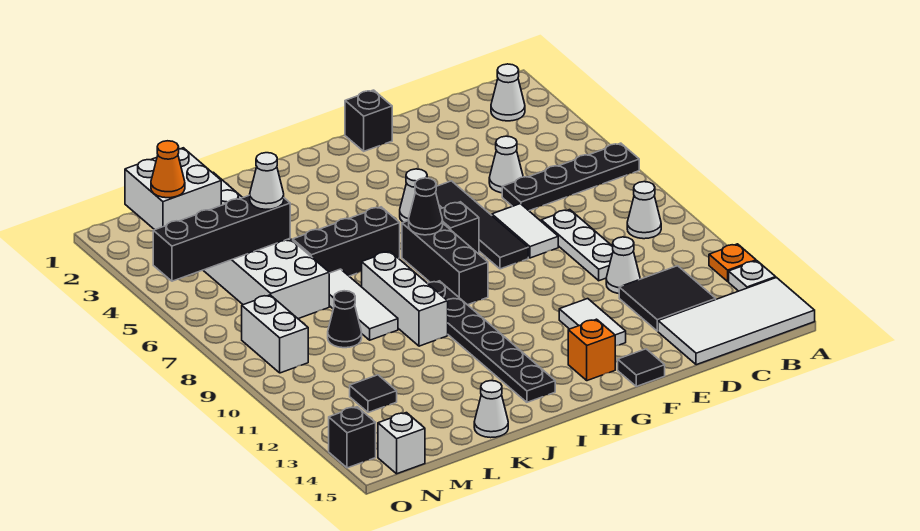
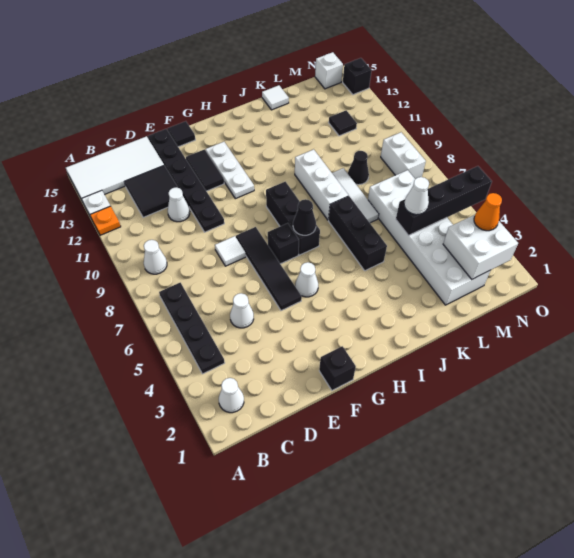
black plate A6:D6 level 1 -> black plate B4:B7 level 1
white plate D8:D10 level 1 -> white plate G11:G13 level 1
white tile E7:E8 level 1 -> white tile E8 level 1
white tile F12:F13 level 1 -> black tile F12:F13 level 1
orange brick G14 level 1 -> none
black brick I6:K6 level 1 -> black brick J5:J7 level 1
black plate I9:I14 level 1 -> black plate E10:E15 level 1
white cone K15 level 1 -> white tile K15 level 1

